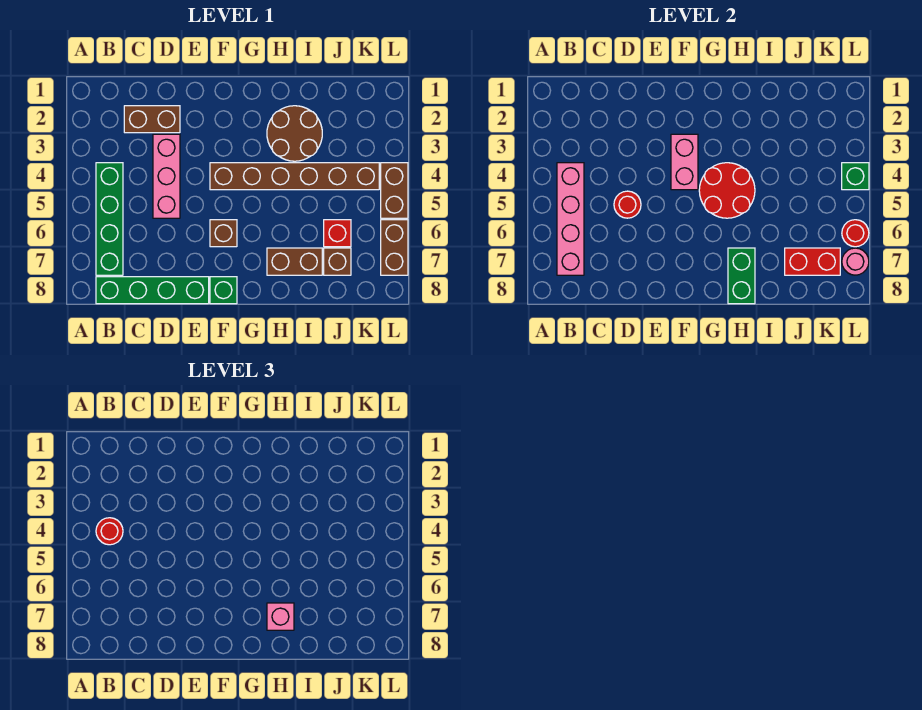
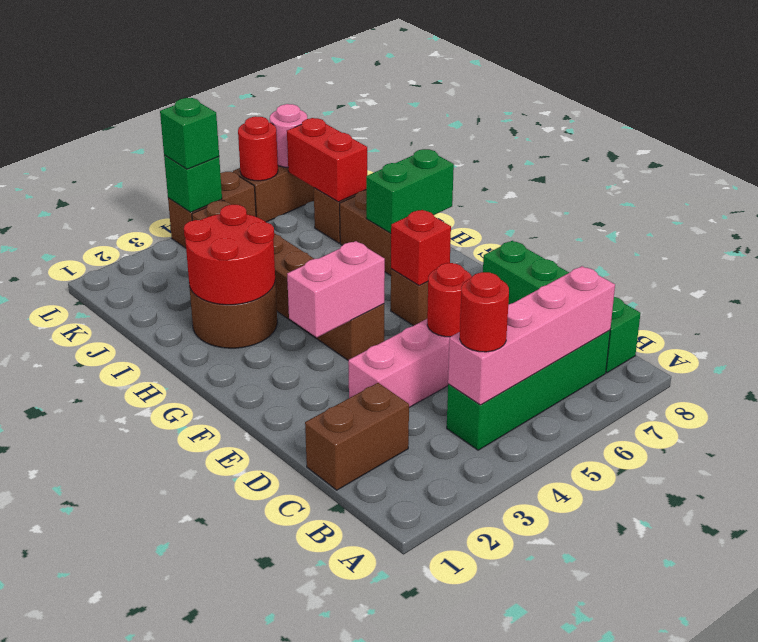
brown brick C2:D2 level 1 -> brown brick C1:C2 level 1
green brick F8 level 1 -> green brick L4 level 3
red round brick G4:H5 level 2 -> red round brick H2:I3 level 2
pink brick H7 level 3 -> none
red brick J6 level 1 -> red brick F6 level 2

